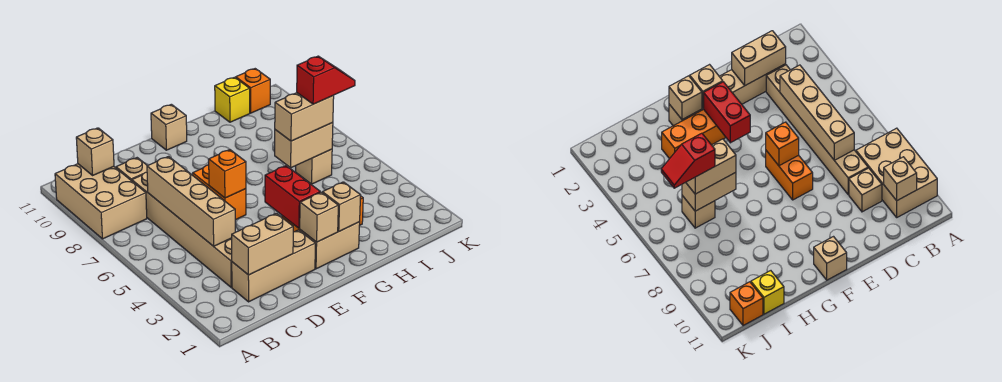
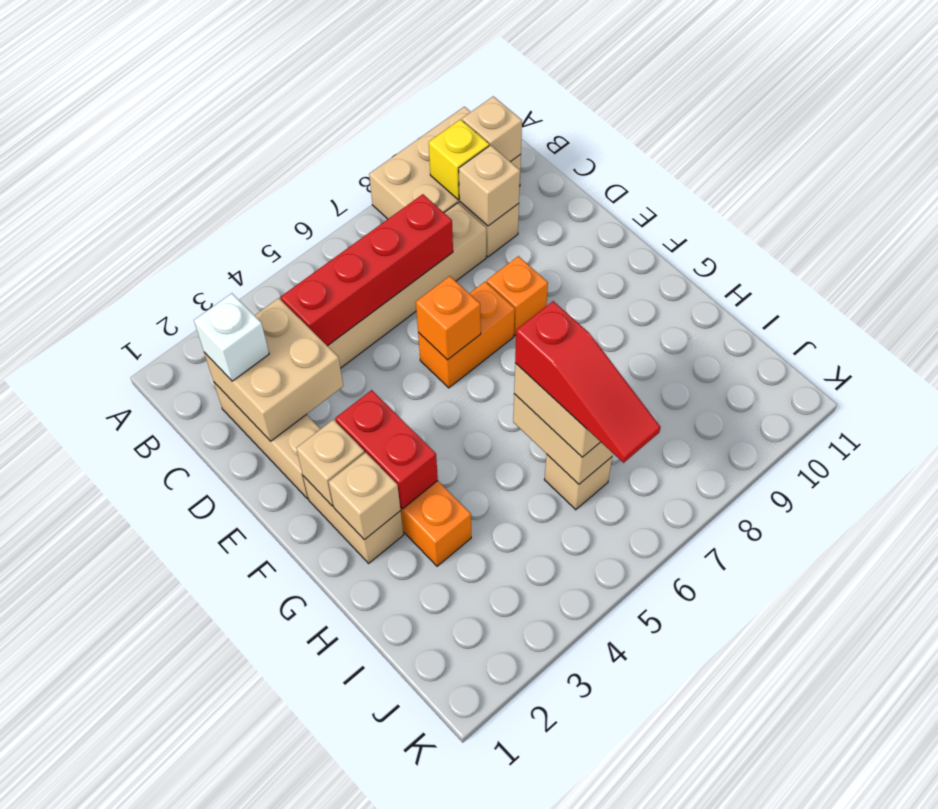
tan brick C2:D2 level 2 -> tan brick C2:D3 level 2
none -> white brick C2 level 3
tan brick C4:C7 level 2 -> red brick C4:C7 level 2
red brick F3:F4 level 2 -> red brick F3:G3 level 2
tan brick F11 level 1 -> tan brick C9 level 2
red slope I6:J6 level 4 top I -> red slope H6:J6 level 4 top H
yellow brick I11 level 1 -> yellow brick B9 level 2
orange brick J11 level 1 -> orange brick E8 level 1

